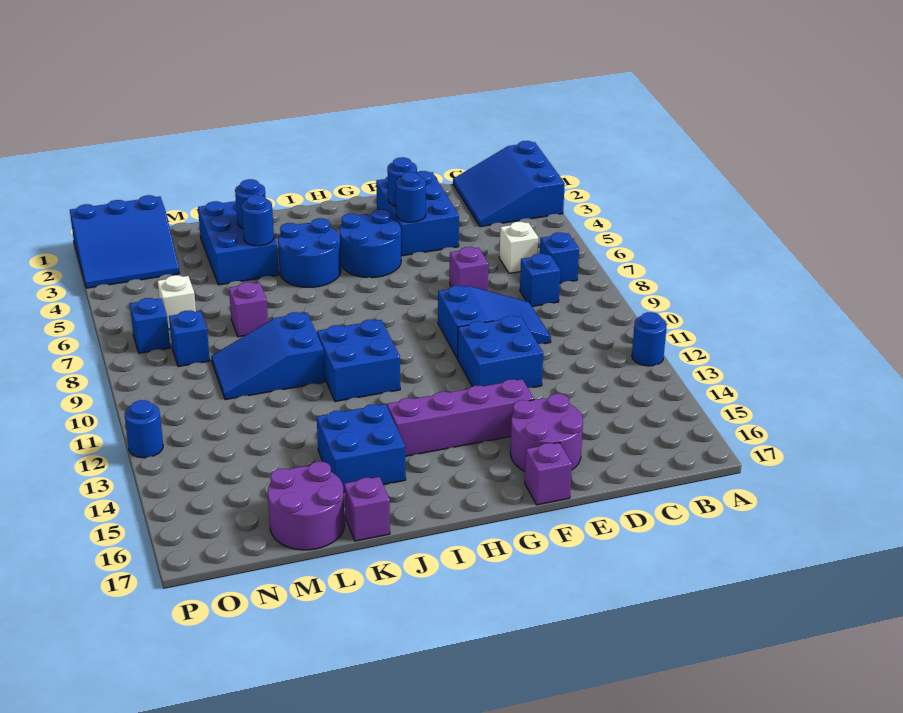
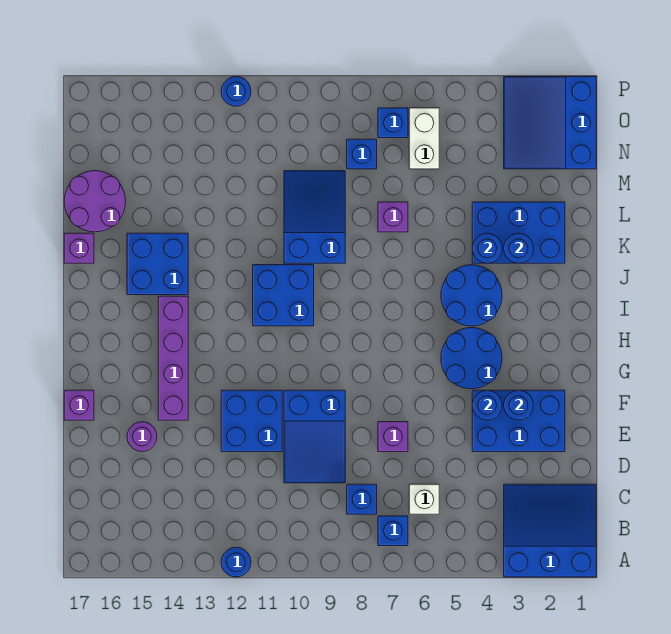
purple round brick E15:F16 level 1 -> purple round brick E15 level 1
white brick N6 level 1 -> white brick N6:O6 level 1

